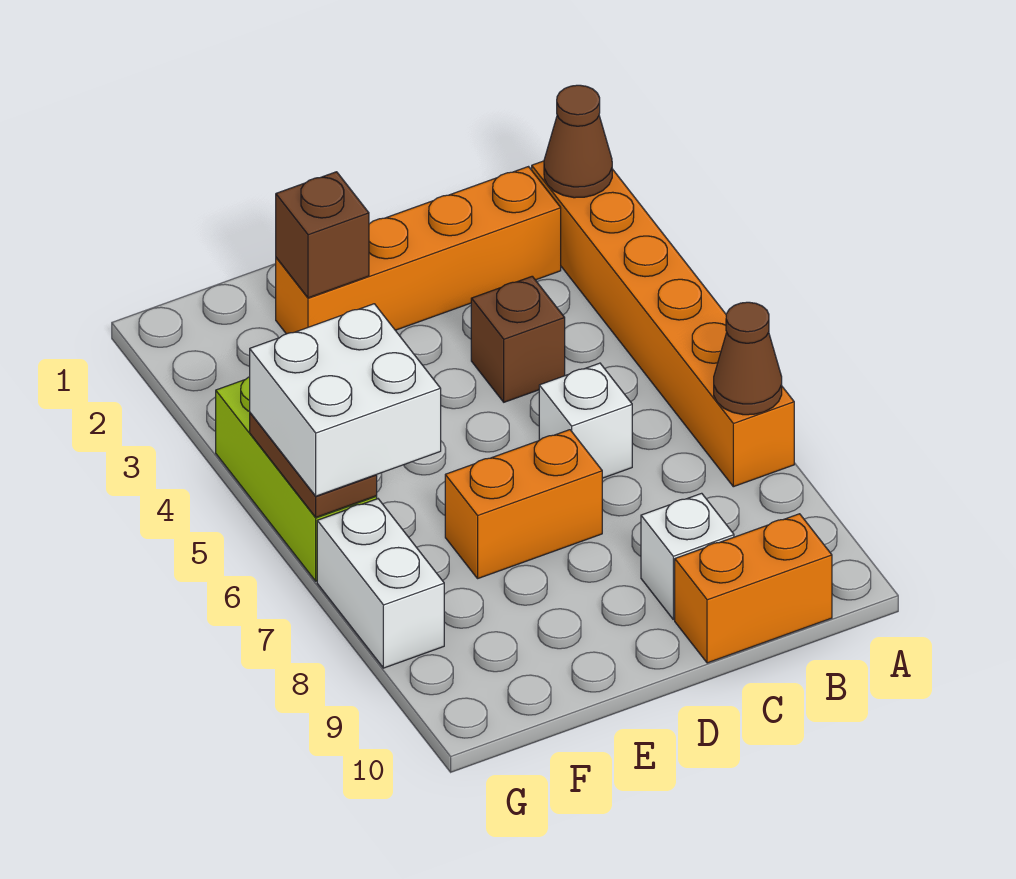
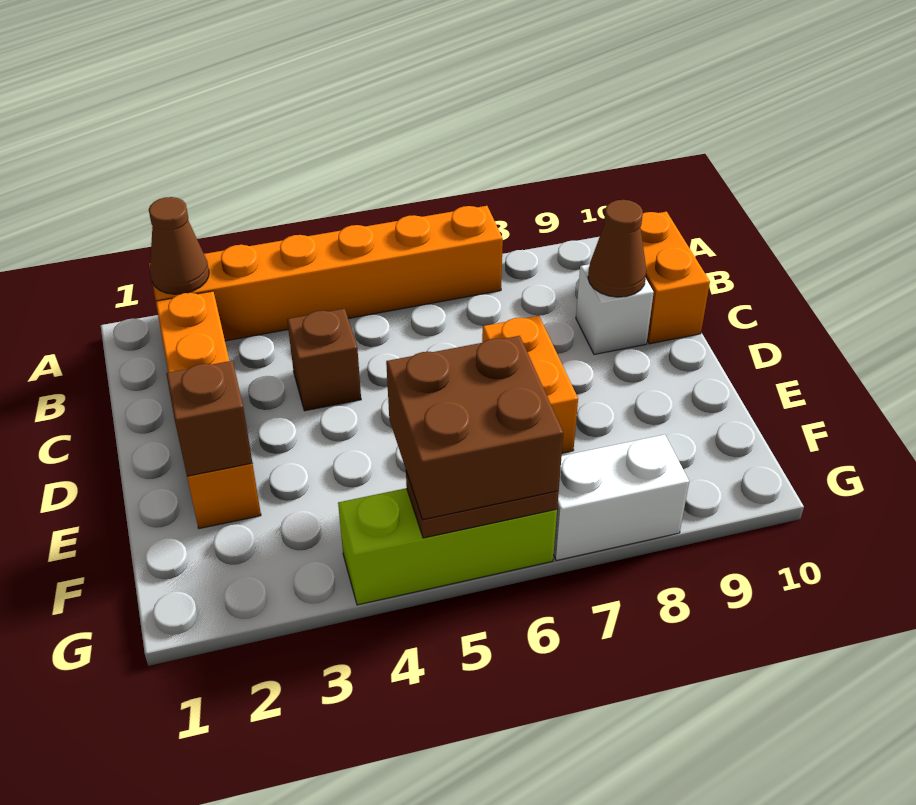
brown cone A7 level 2 -> brown cone C9 level 2
white brick C6 level 1 -> none
white brick F5:G6 level 3 -> brown brick F5:G6 level 3

